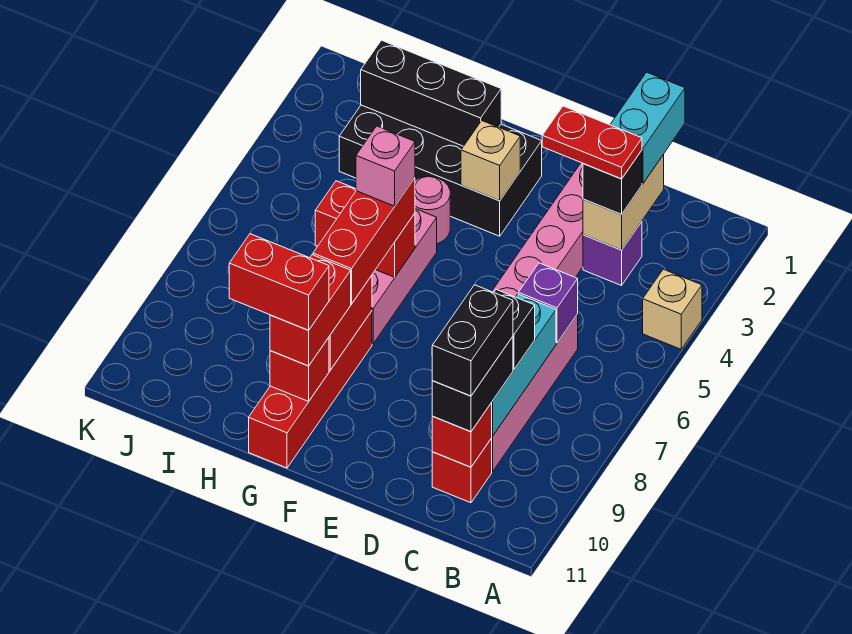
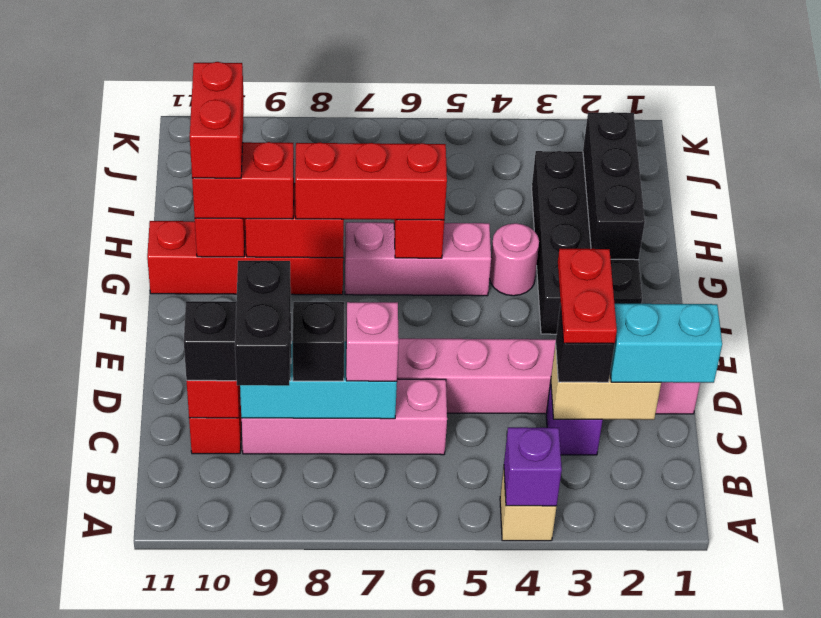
purple brick C6 level 2 -> purple brick A4 level 2
black brick C9:C10 level 4 -> black brick B9:C9 level 4
tan brick F3 level 2 -> none
pink brick G6 level 4 -> pink brick C7 level 3

